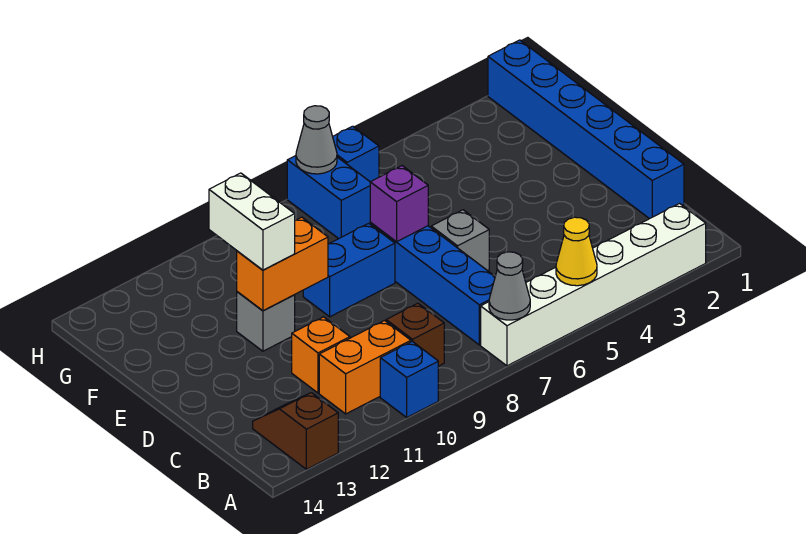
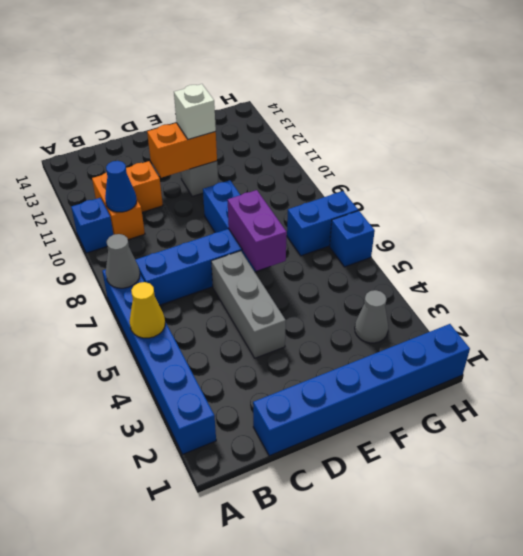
white brick A2:A7 level 1 -> blue brick A2:A7 level 1
brown slope A13:B13 level 1 top A -> none
brown brick B9 level 1 -> none
none -> blue cone B10 level 2
grey brick D6 level 1 -> grey brick D4:D6 level 1
purple brick E7 level 2 -> purple brick E6:E7 level 2
orange brick E10:E11 level 2 -> orange brick D11:E11 level 2
white brick E11:F11 level 3 -> white brick E11 level 3
grey cone H7 level 2 -> grey cone G3 level 1

